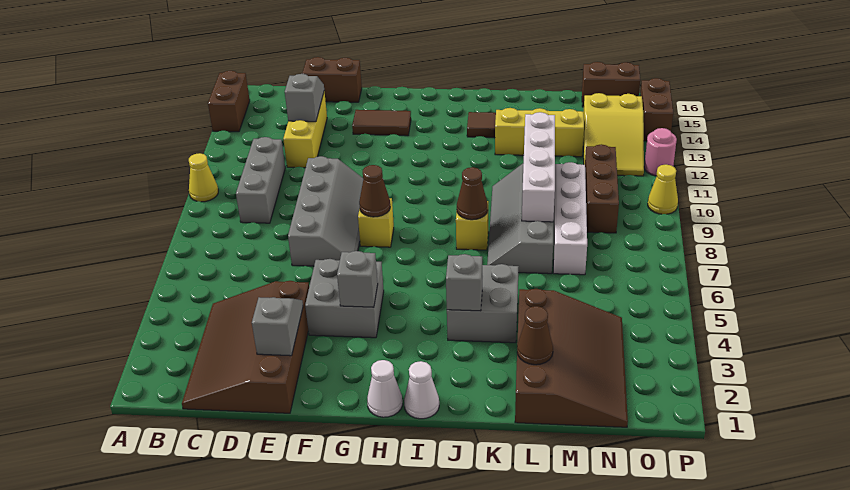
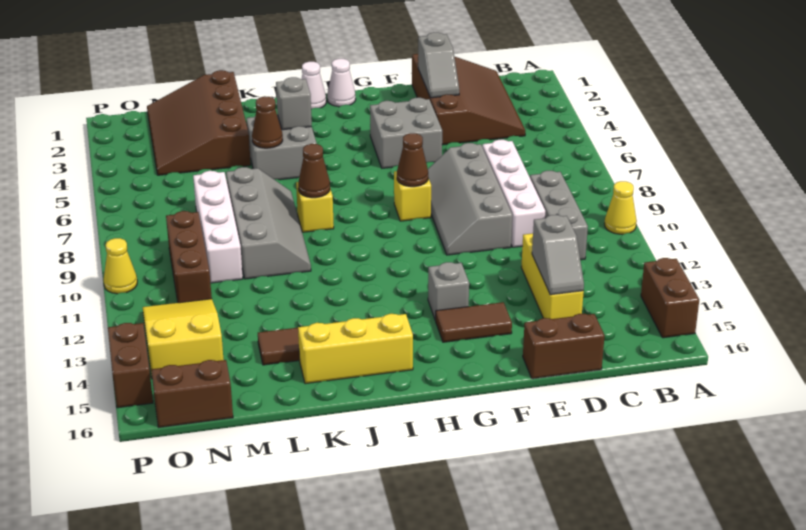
grey brick G4 level 2 -> grey brick G13 level 1
yellow brick K13:M13 level 1 -> yellow brick I15:K15 level 1
brown cone L2 level 2 -> brown cone K5 level 2
white brick L8:L11 level 2 -> white brick D7:D10 level 1
pink round brick P12 level 1 -> none

